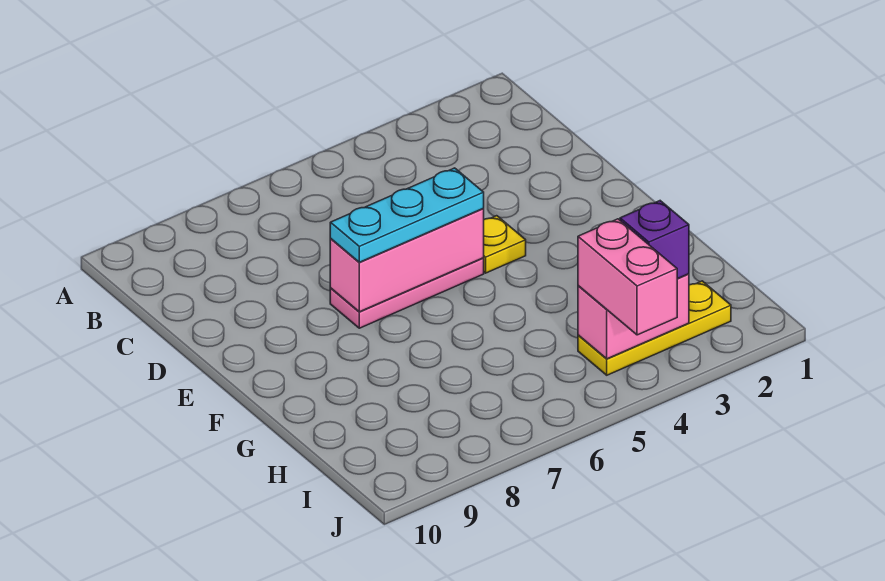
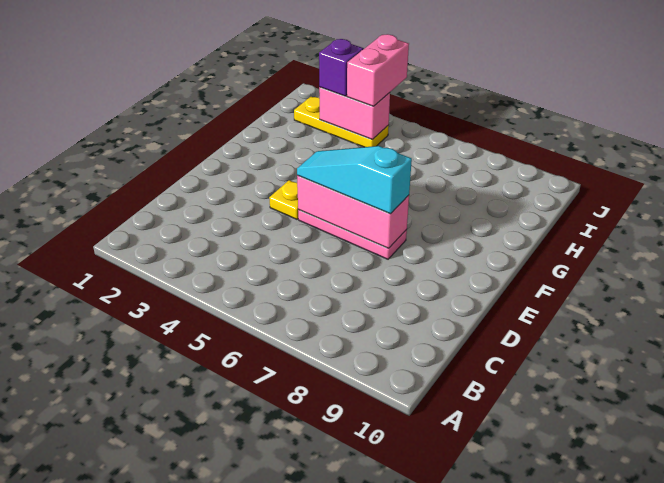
cyan plate E5:E7 level 3 -> cyan slope E5:E7 level 3 top 7

